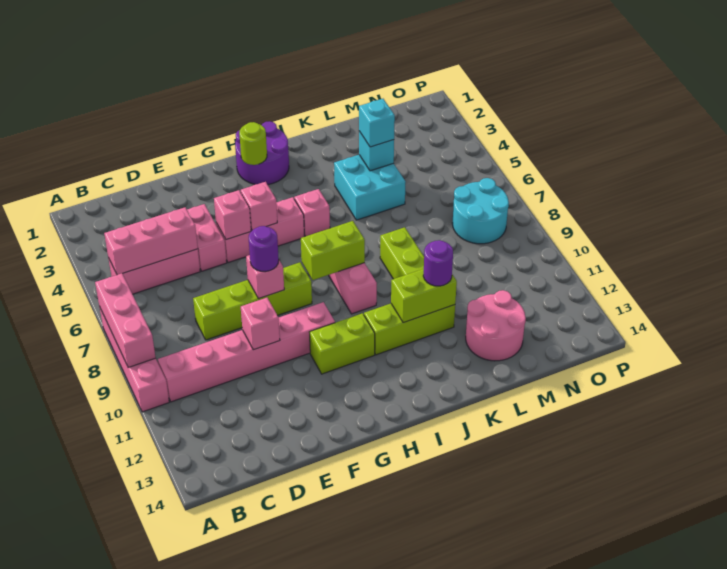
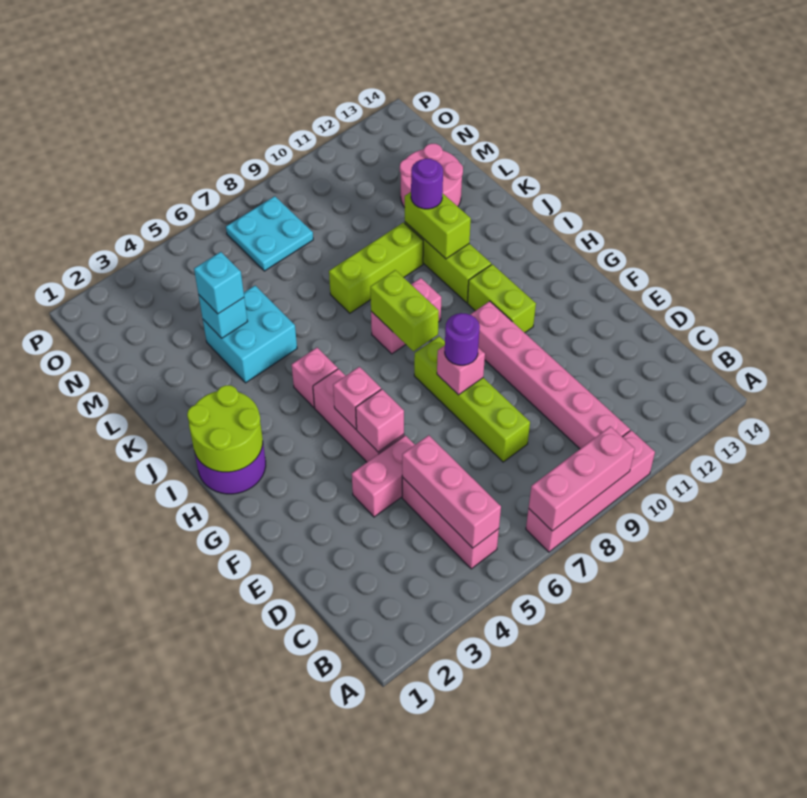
pink brick E10 level 2 -> none
lime round brick H2 level 2 -> lime round brick H1:I2 level 2
cyan round brick N7:O8 level 1 -> cyan plate N7:O8 level 1

